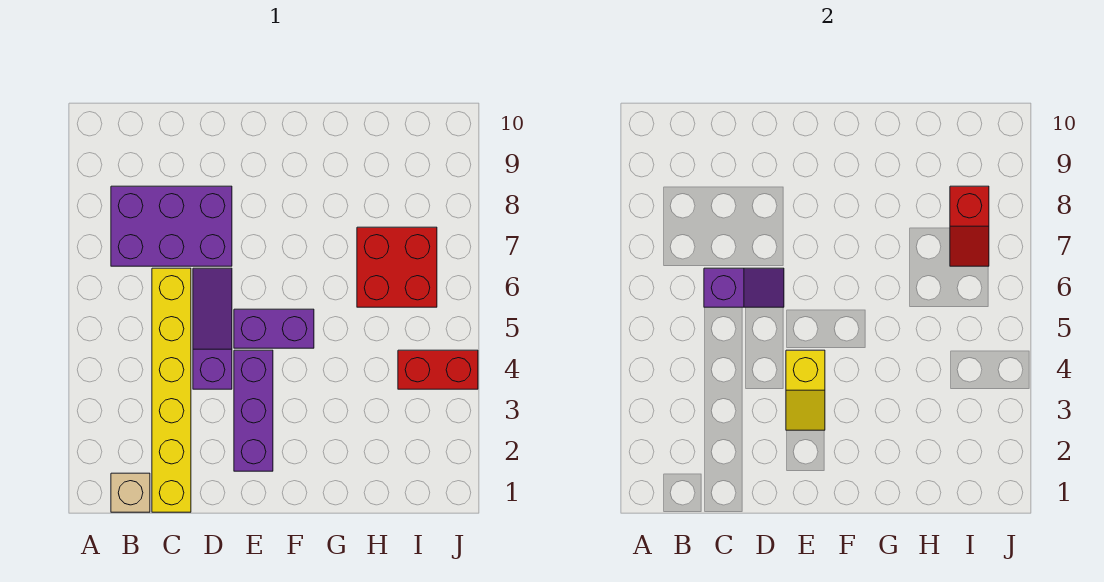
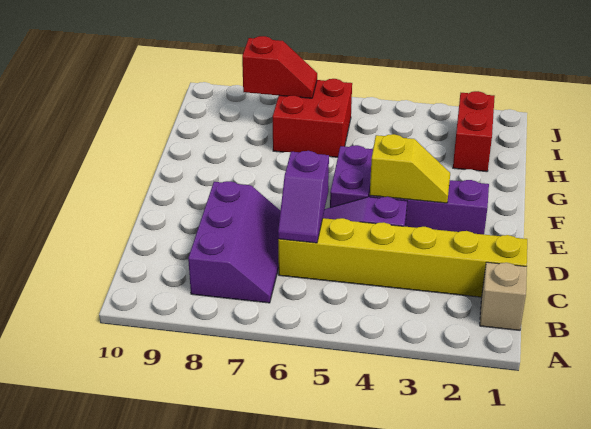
purple brick B7:D8 level 1 -> purple slope B7:D8 level 1 top 8
purple slope C6:D6 level 2 top C -> purple slope C6:D6 level 2 top D
red brick I4:J4 level 1 -> red brick H2:I2 level 1

